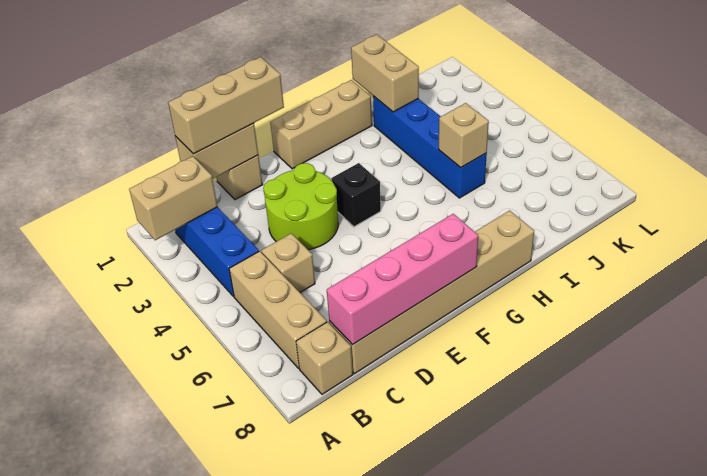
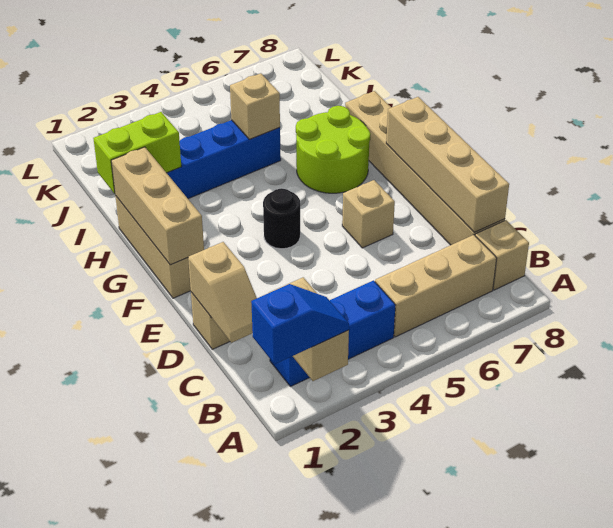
none -> blue slope A1:A2 level 3 top 1
tan brick C1:D1 level 2 -> tan slope C1:D1 level 2 top D
tan brick C1:E1 level 3 -> tan brick F1:H1 level 2
tan brick C5 level 1 -> tan brick E6 level 1
pink brick C8:F8 level 2 -> tan brick C8:F8 level 2
lime round brick D3:E4 level 1 -> lime round brick G6:H7 level 1
black brick F4 level 1 -> black round brick F4 level 1
tan brick I1:I2 level 2 -> lime brick I1:I2 level 2

